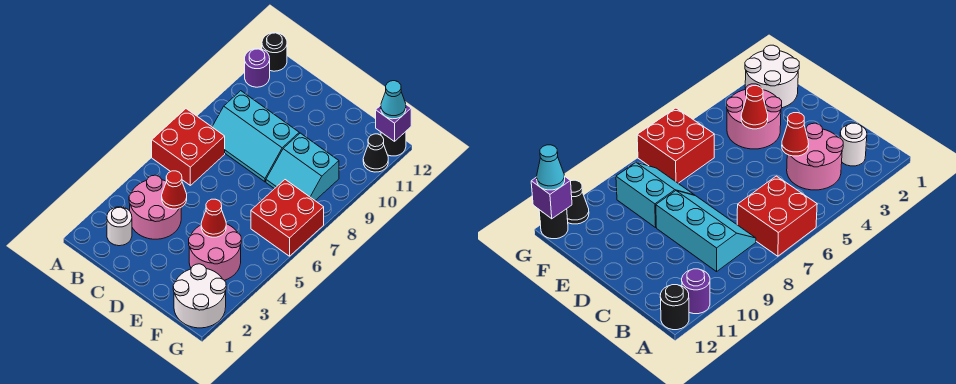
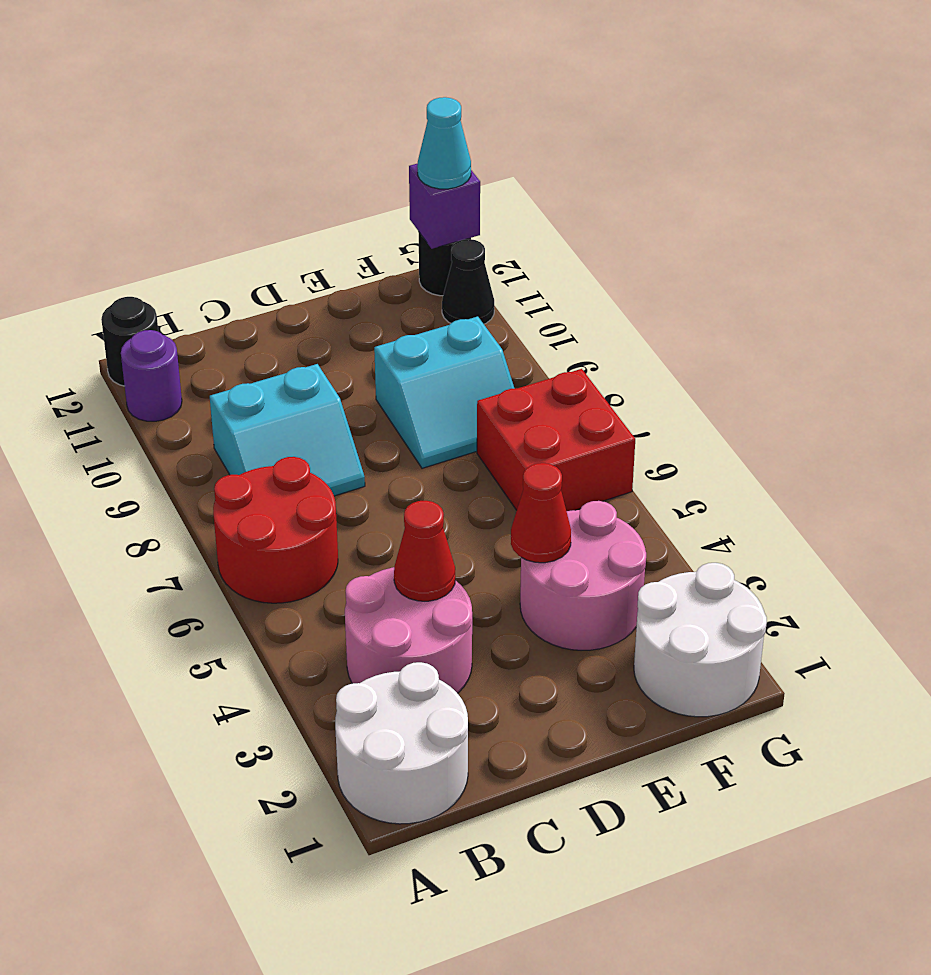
red brick A6:B7 level 1 -> red round brick A6:B7 level 1
white round brick B2 level 1 -> white round brick A1:B2 level 1
cyan slope B8:D9 level 1 top 9 -> cyan slope B8:C9 level 1 top 9

